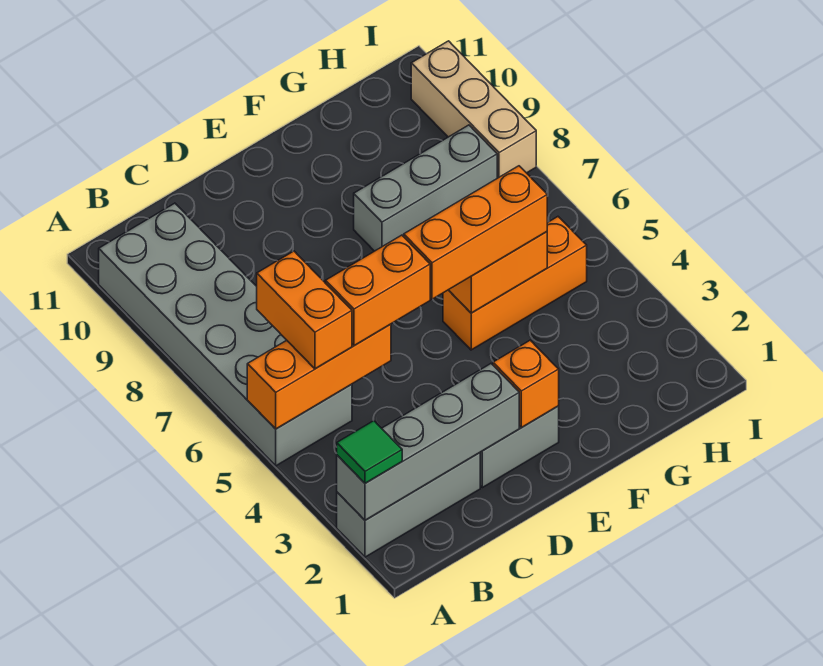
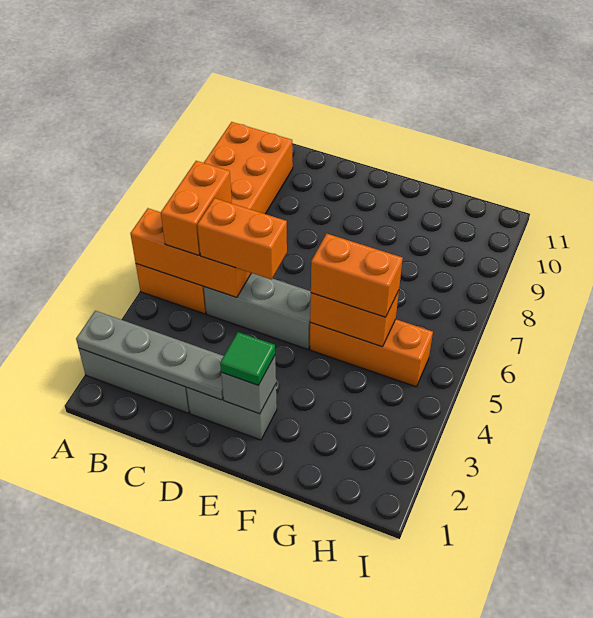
grey brick A2:D2 level 2 -> grey plate A2:D2 level 2
green tile A2 level 3 -> green tile E2 level 3
grey brick A5:B10 level 1 -> orange brick A5:B10 level 1
orange brick E2 level 2 -> grey brick E2 level 2
orange brick E5:G5 level 3 -> orange brick F5:G5 level 3
grey brick F8:H8 level 1 -> grey brick C5:E5 level 1
tan brick I8:I10 level 1 -> none

